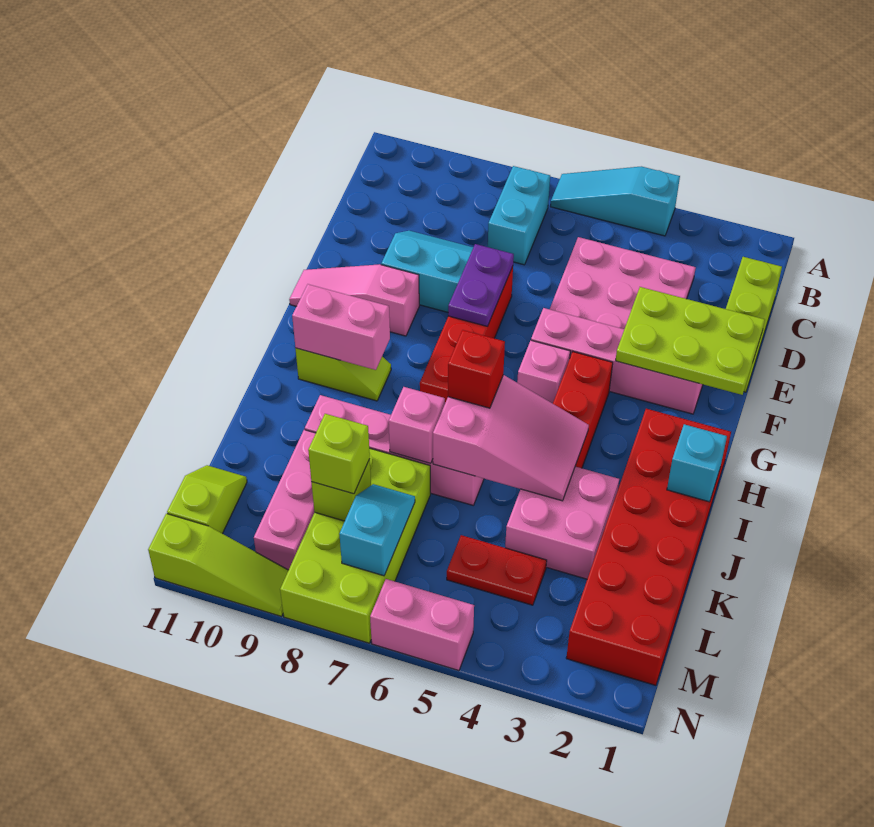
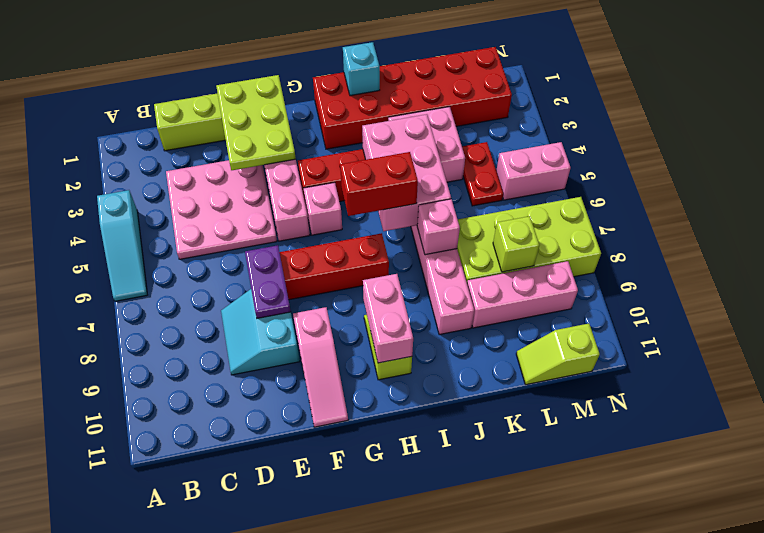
cyan brick B7:C7 level 1 -> none
purple plate E7:F7 level 2 -> purple plate E7:E8 level 2
pink slope I4:J6 level 2 top 6 -> pink brick I4:J6 level 2
red brick I6 level 3 -> red brick H6:I6 level 3
cyan slope L7:M7 level 2 top M -> none
lime brick L8 level 3 -> none
pink brick N5:N6 level 1 -> pink brick M5:N5 level 1
lime slope N9:N11 level 1 top 11 -> none

